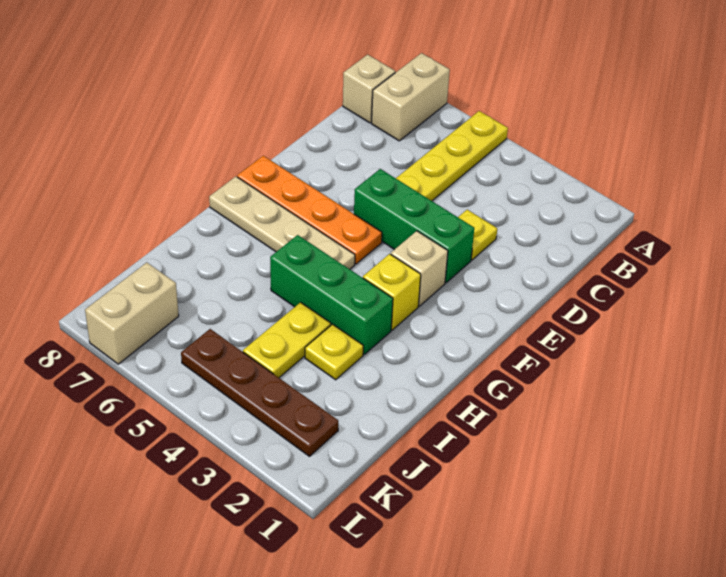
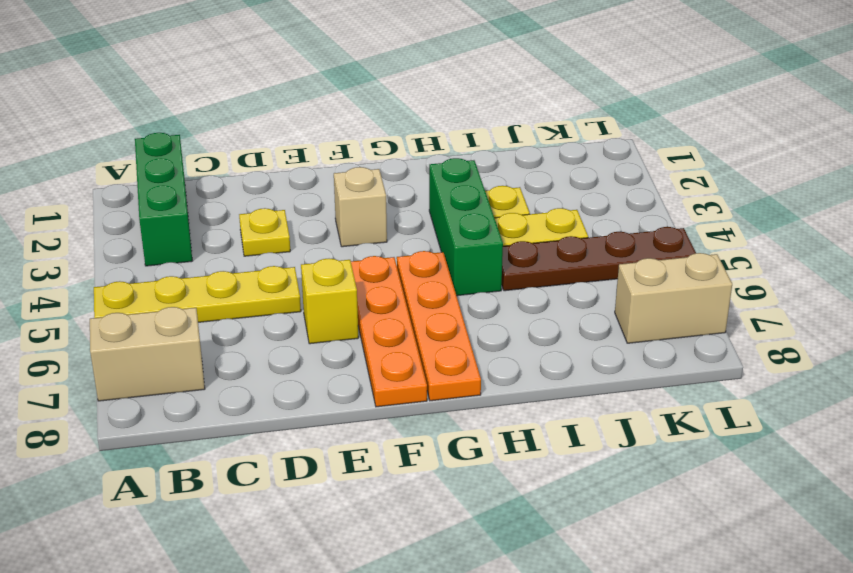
tan brick B8 level 1 -> none
green brick E3:E5 level 1 -> green brick B1:B3 level 1
yellow brick G3 level 1 -> yellow brick E6 level 1
tan plate G5:G8 level 1 -> orange plate G5:G8 level 1
brown plate K2:K5 level 1 -> brown plate I5:L5 level 1

